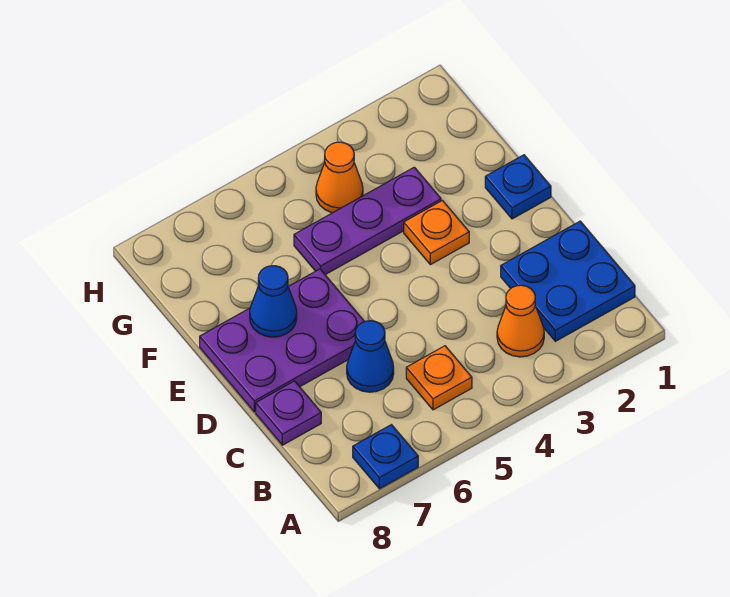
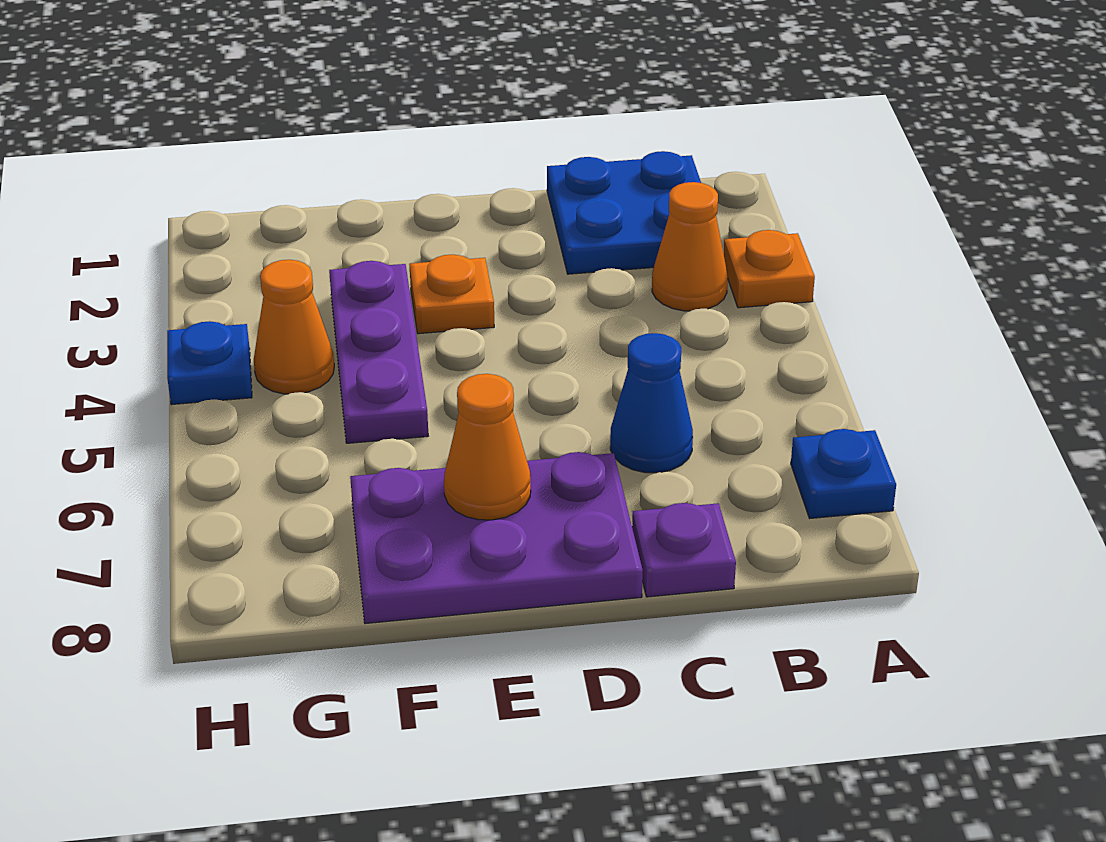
orange plate B5 level 1 -> orange plate A3 level 1
purple plate D6:E8 level 1 -> purple plate D7:F8 level 1
blue plate E1 level 1 -> blue plate H4 level 1
blue cone E7 level 2 -> orange cone E7 level 2

